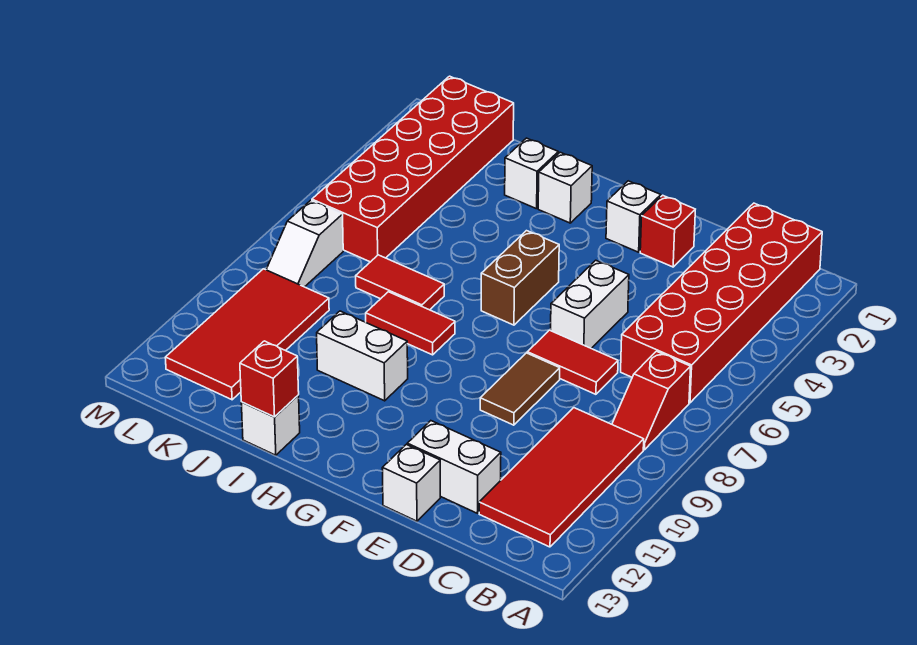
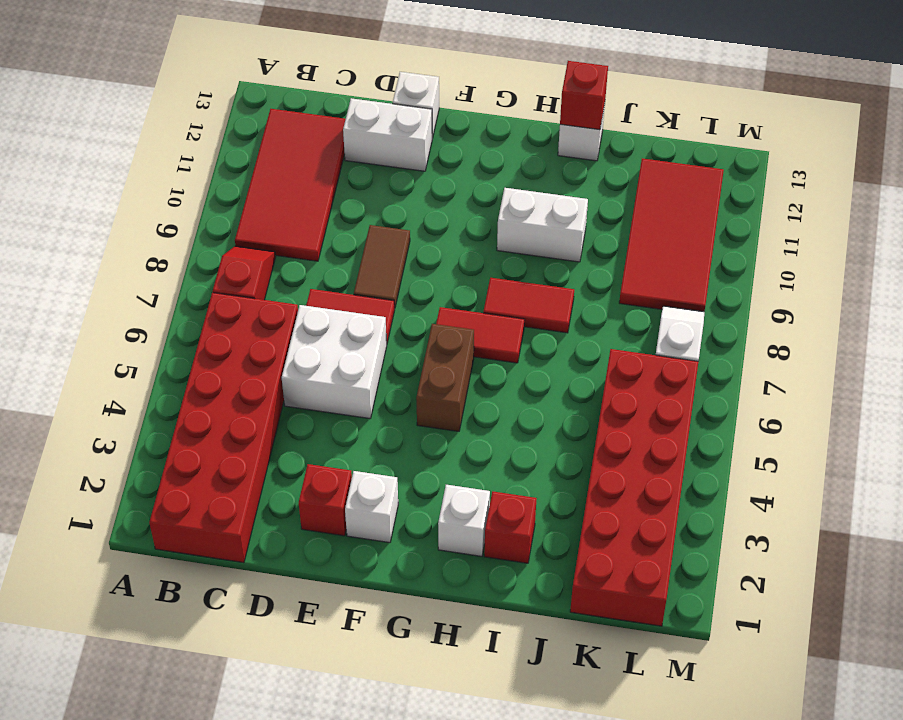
white brick E5:E6 level 1 -> white brick D5:E6 level 1
white brick I2 level 1 -> red brick I2 level 1
red tile I7:J7 level 1 -> red tile G7:H7 level 1

